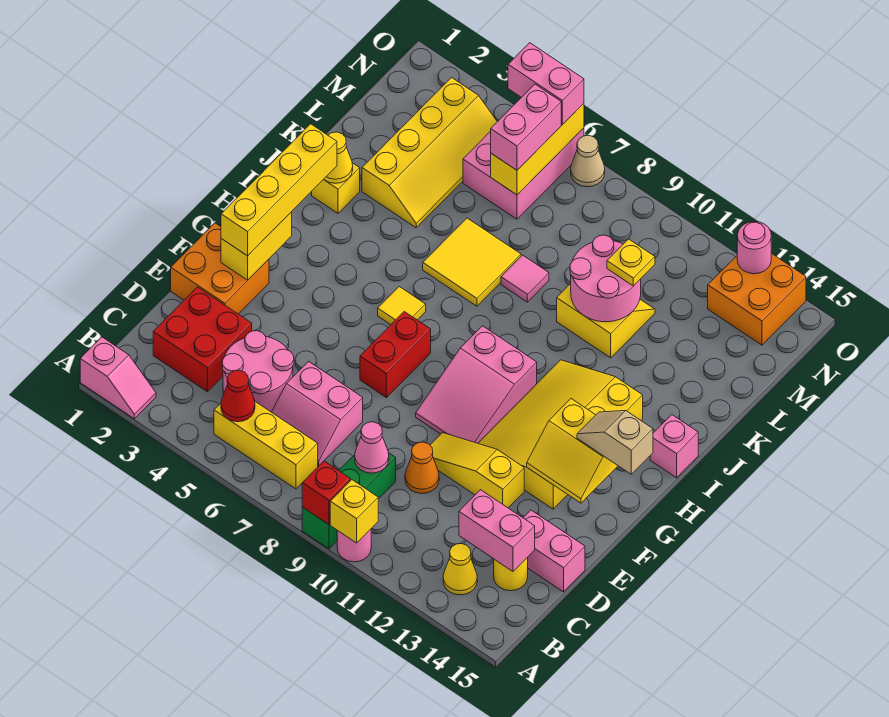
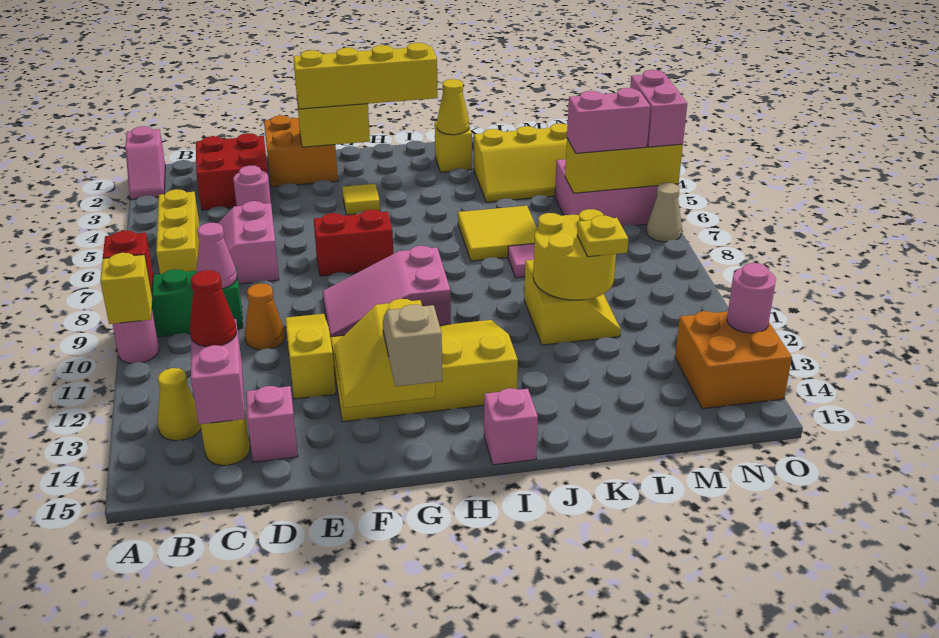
red cone B5 level 2 -> red cone C13 level 3
pink round brick C4:D5 level 1 -> pink round brick D4 level 1
pink brick D14:D15 level 1 -> pink brick D14 level 1
yellow tile H6 level 1 -> yellow tile G4 level 1
pink round brick K10:L11 level 2 -> yellow round brick K10:L11 level 2

